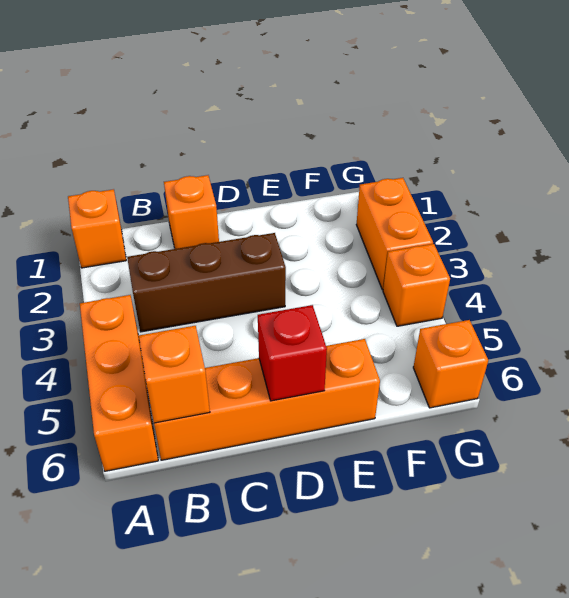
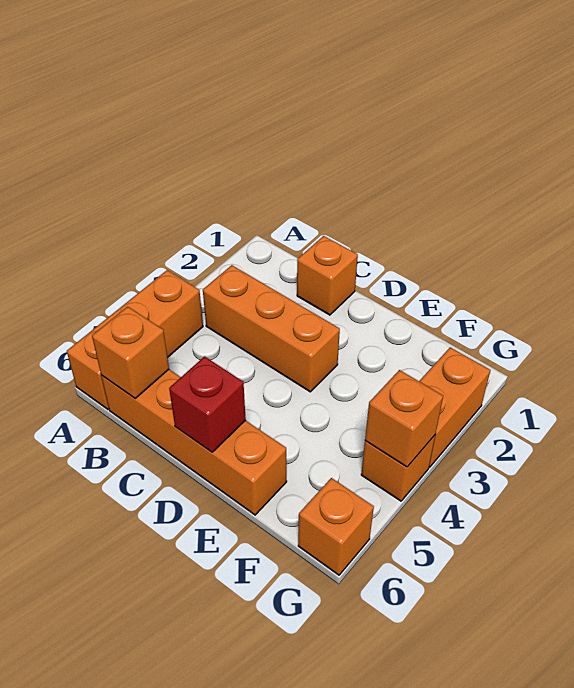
orange brick A1 level 1 -> orange brick G4 level 2
brown brick B3:D3 level 1 -> orange brick B3:D3 level 1

